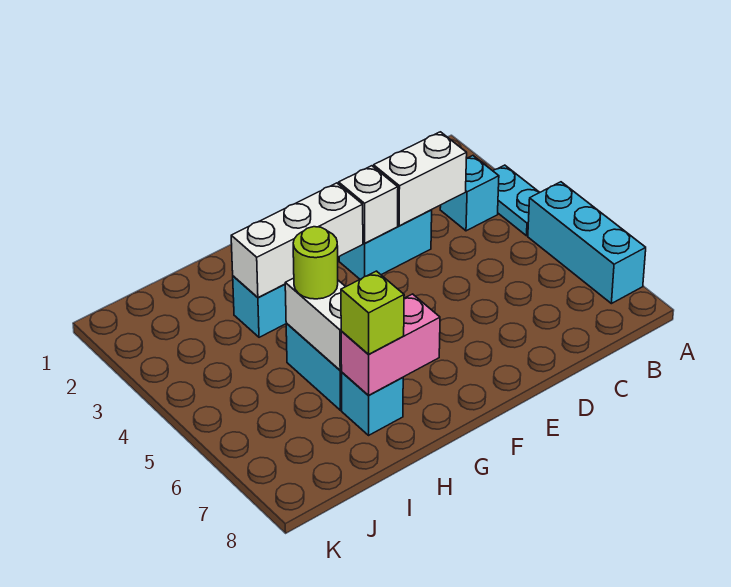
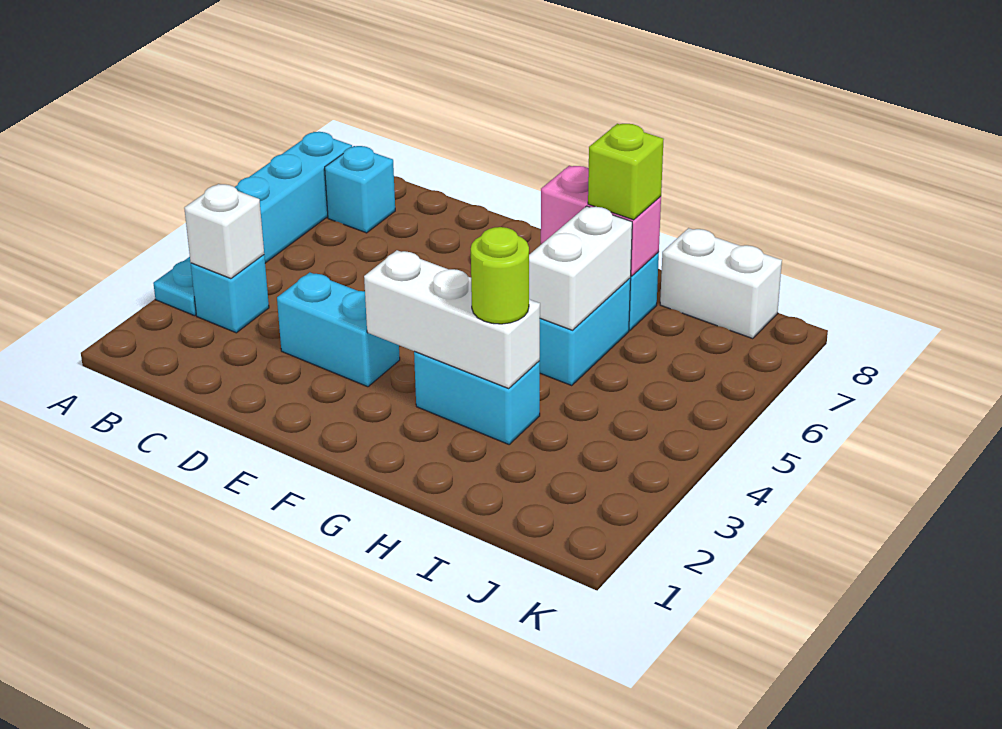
none -> cyan brick B7 level 1
white brick C3:D3 level 2 -> white brick I8:J8 level 1
white brick E3 level 2 -> white brick B3 level 2
lime round brick H5 level 3 -> lime round brick H3 level 3

